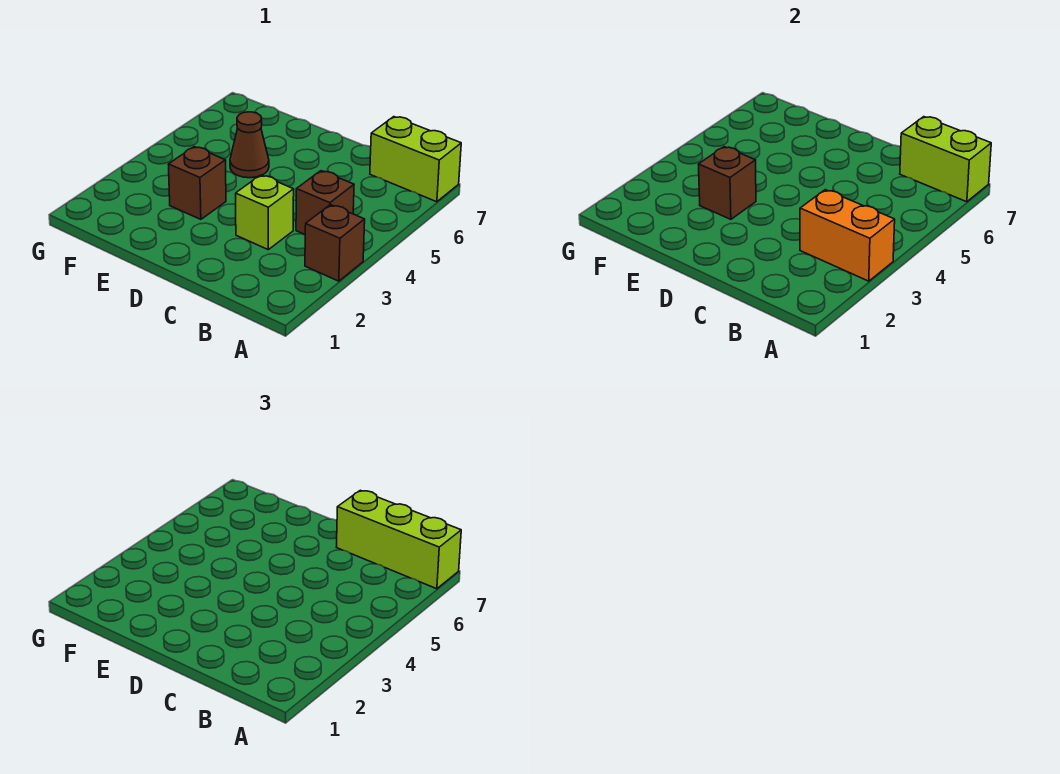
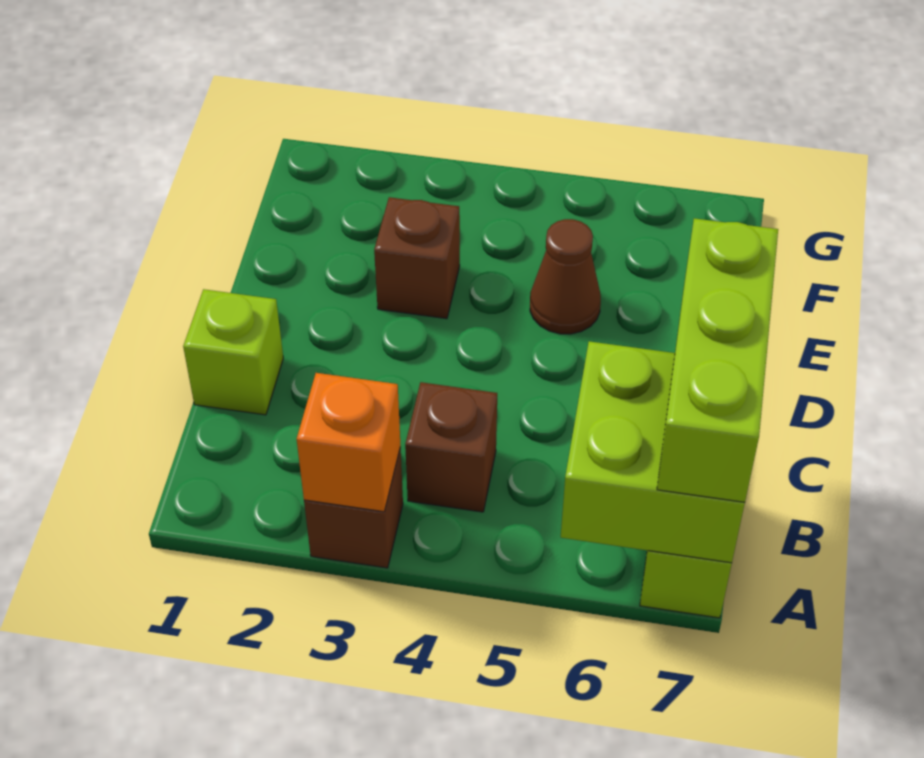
orange brick A3:B3 level 2 -> orange brick A3 level 2
lime brick A7:B7 level 2 -> lime brick A6:B7 level 2
lime brick C3 level 1 -> lime brick C1 level 1
brown brick E3 level 2 -> none

